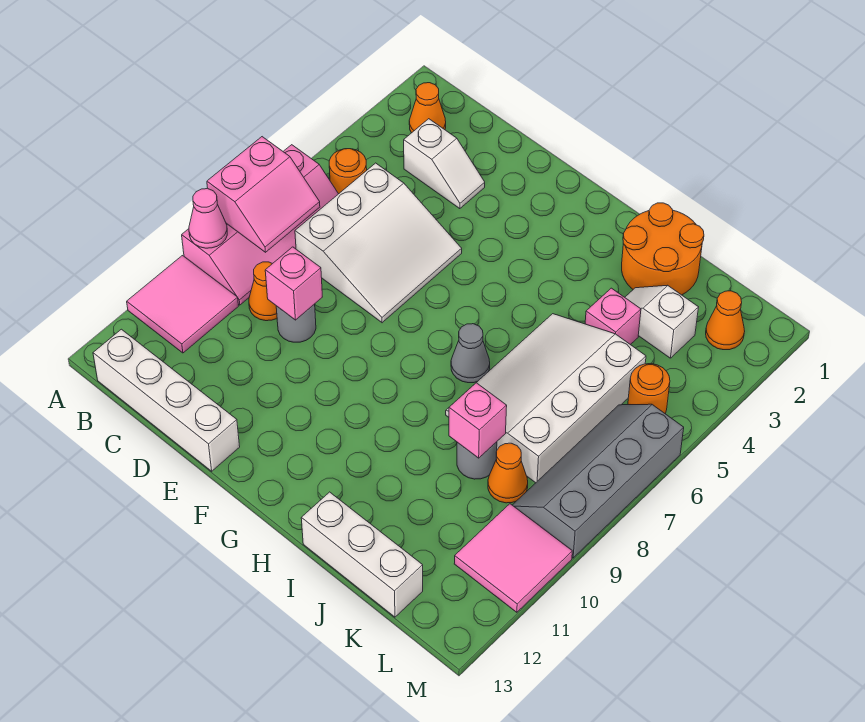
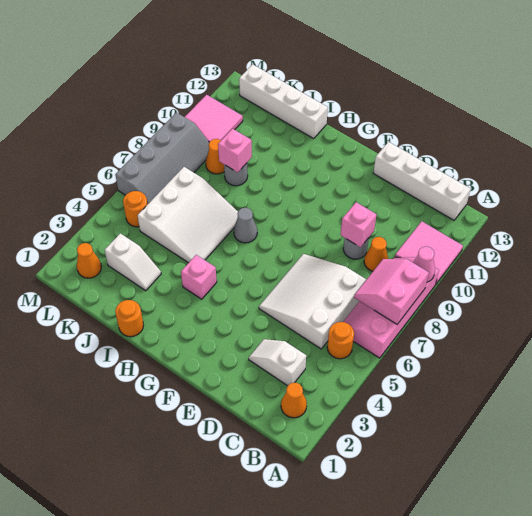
orange round brick I1:J2 level 1 -> orange round brick I1 level 1
white slope I5:K8 level 1 top K -> white slope I5:K7 level 1 top K
white brick I13:K13 level 1 -> white brick I13:L13 level 1
pink brick J4 level 1 -> pink brick H4 level 1

